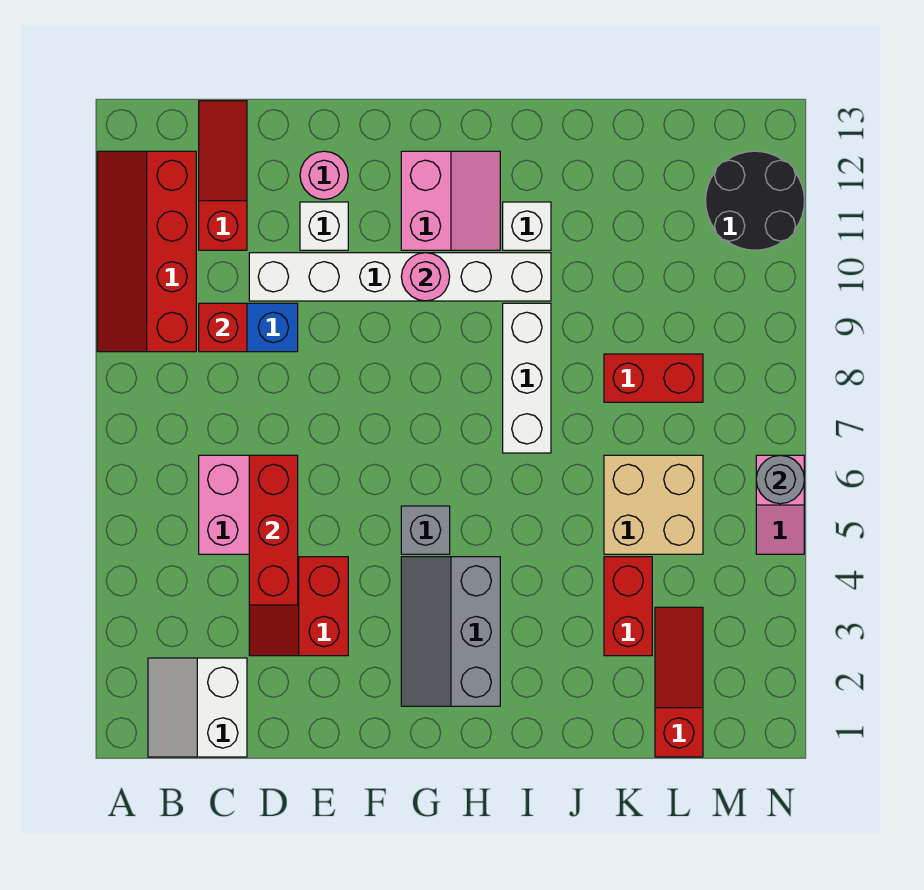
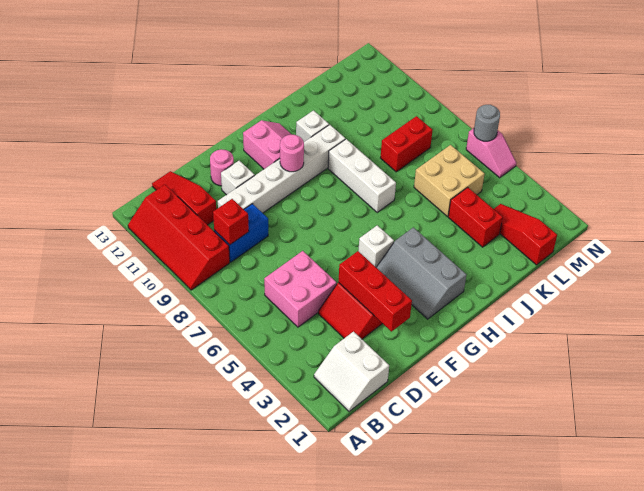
red brick D4:D6 level 2 -> red brick E2:E4 level 2
grey brick G5 level 1 -> white brick G5 level 1
black round brick M11:N12 level 1 -> none

